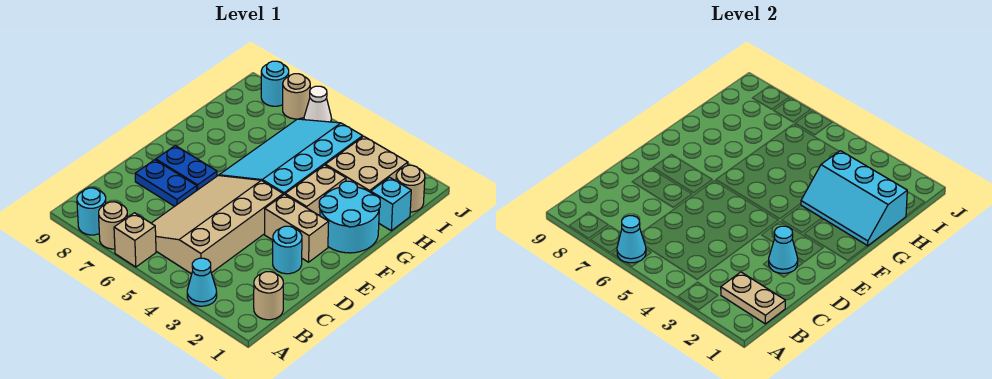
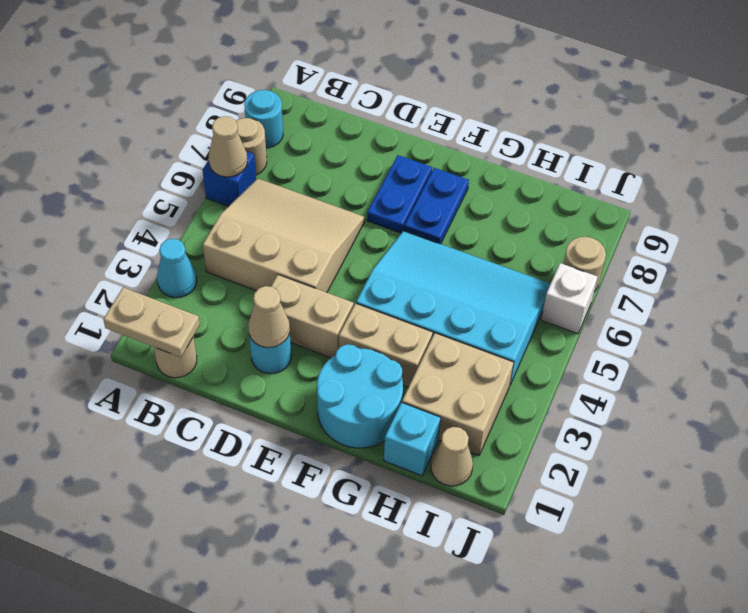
tan brick A6 level 1 -> blue brick A6 level 1
cyan cone A6 level 2 -> tan cone A6 level 2
tan plate B1:B2 level 2 -> tan plate A1:B1 level 2
tan slope B4:E6 level 1 top 4 -> tan slope B4:D6 level 1 top 4
cyan cone D2 level 2 -> tan cone D2 level 2
blue plate D7:D8 level 1 -> blue plate F7:F8 level 1
tan brick E2:E3 level 1 -> tan brick D3:E3 level 1
cyan slope G1:H3 level 2 top H -> none
tan round brick I1 level 1 -> tan cone I1 level 1
white cone J6 level 1 -> white brick J6 level 1
cyan round brick J8 level 1 -> none

